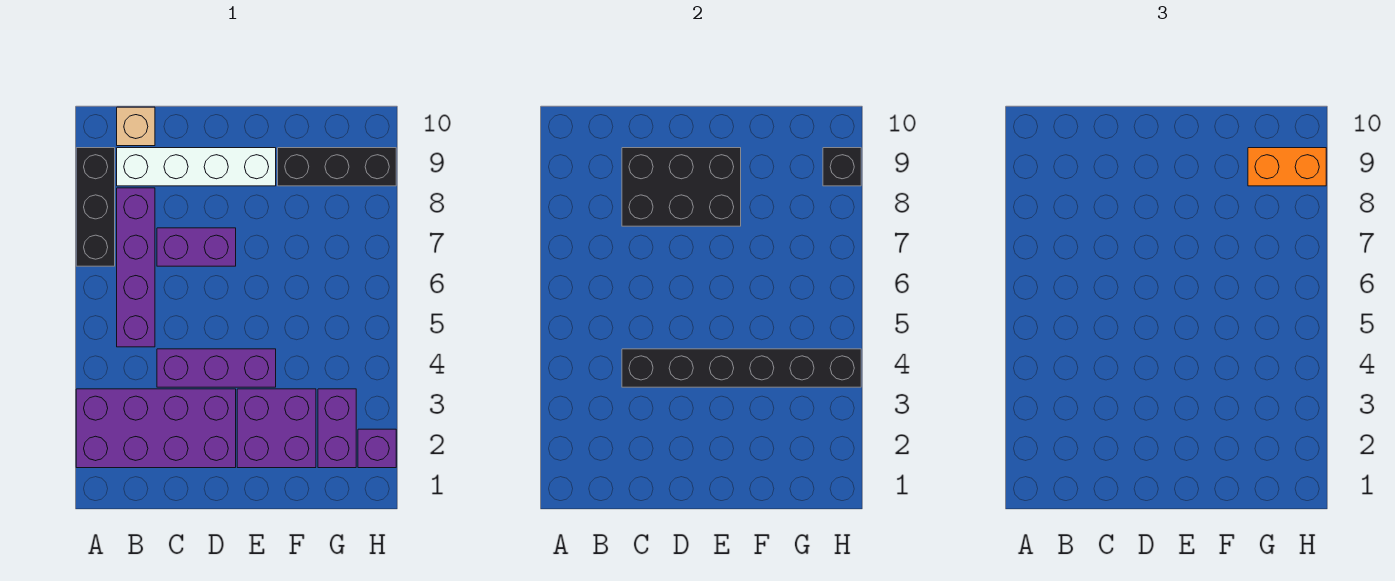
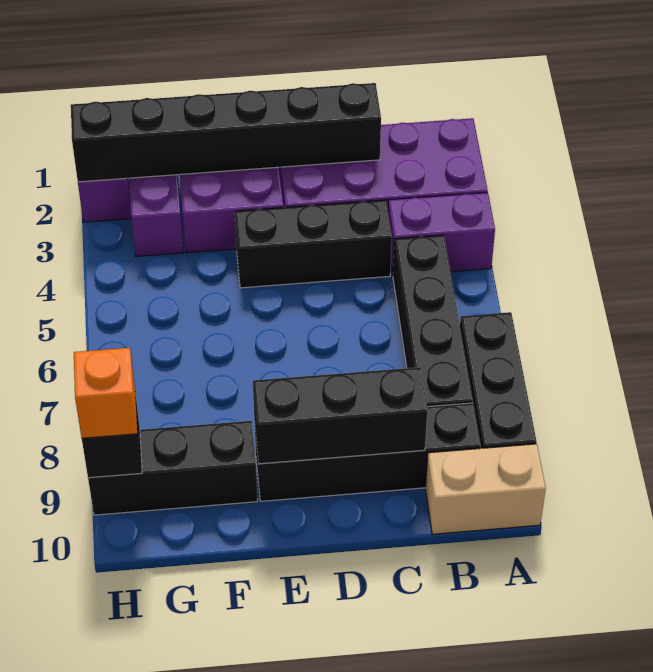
purple brick B5:B8 level 1 -> black brick B5:B8 level 1
white brick B9:E9 level 1 -> black brick B9:E9 level 1
tan brick B10 level 1 -> tan brick A10:B10 level 1
purple brick C4:E4 level 1 -> black brick C4:E4 level 1
black brick C4:H4 level 2 -> black brick C2:H2 level 2
purple brick C7:D7 level 1 -> purple brick A4:B4 level 1
black brick C8:E9 level 2 -> black brick C9:E9 level 2
orange brick G9:H9 level 3 -> orange brick H9 level 3

